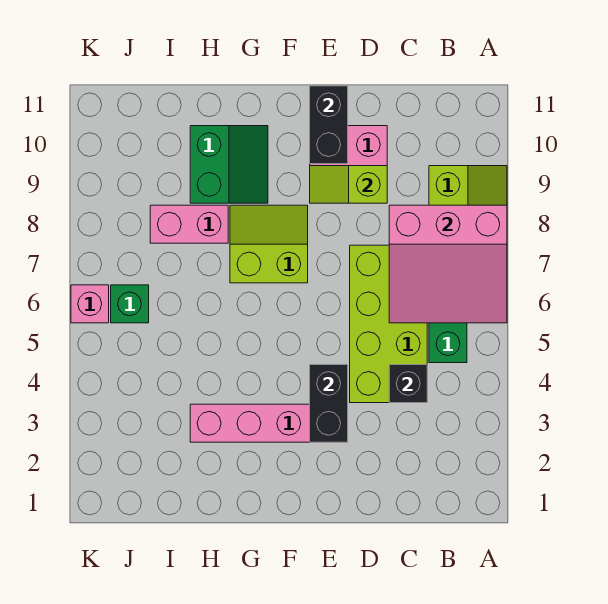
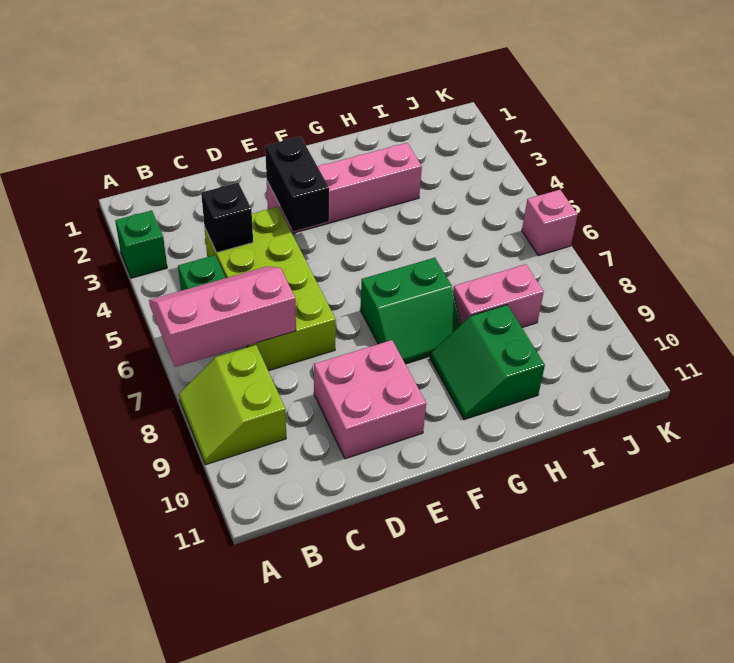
pink slope A6:C8 level 2 top 8 -> pink slope A6:C7 level 2 top 7
lime slope D9:E9 level 2 top D -> none
black brick E10:E11 level 2 -> none
lime slope F7:G8 level 1 top 7 -> green slope F7:G8 level 1 top 7
green brick J6 level 1 -> green brick A3 level 1

